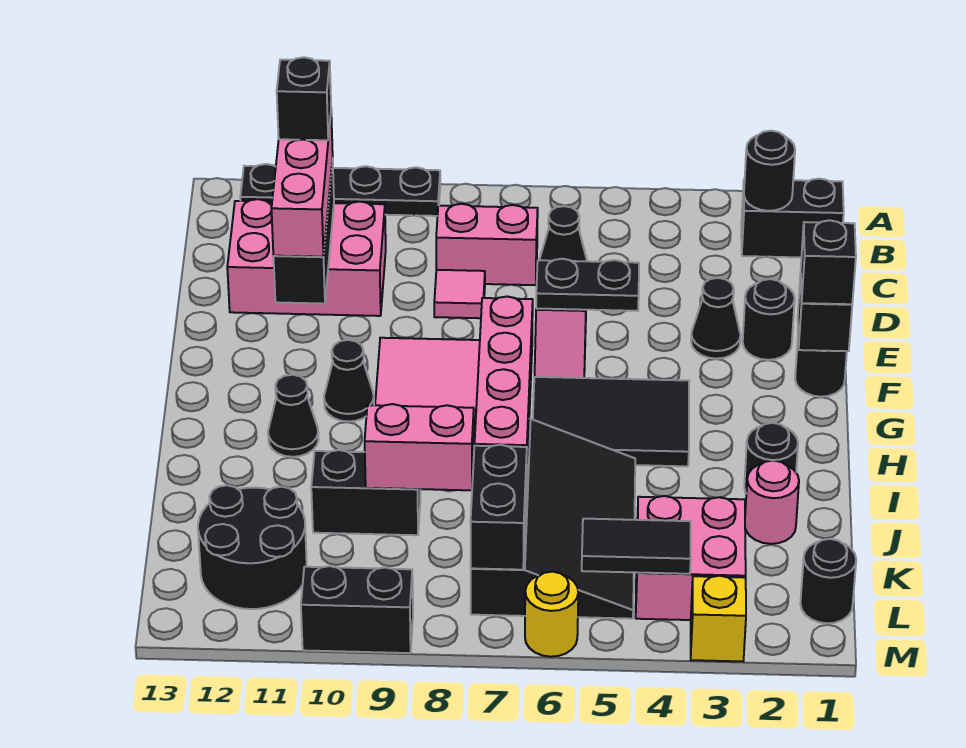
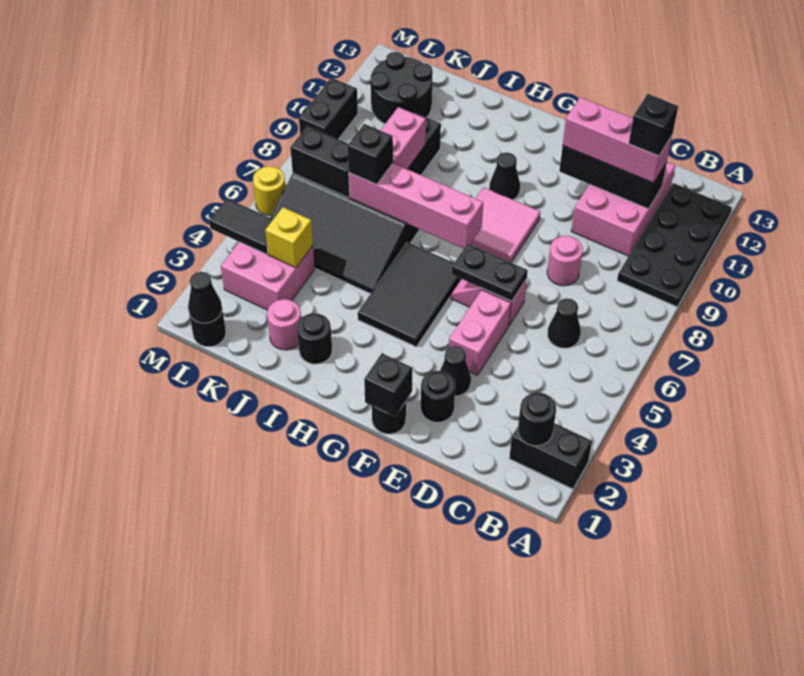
black plate A9:A12 level 1 -> black plate A9:B12 level 1
black brick B1:B2 level 1 -> black brick A2:B2 level 1
pink brick C7:C8 level 1 -> pink brick E4:E5 level 1
pink tile D8 level 1 -> pink round brick D8 level 1
black plate E5:E6 level 2 -> black plate E6:F6 level 2
black brick F1 level 3 -> black brick J7 level 3
black cone H11 level 1 -> black cone L1 level 2
black tile L4:L5 level 2 -> black tile L4:M4 level 2
yellow brick M3 level 1 -> yellow brick K4 level 2

